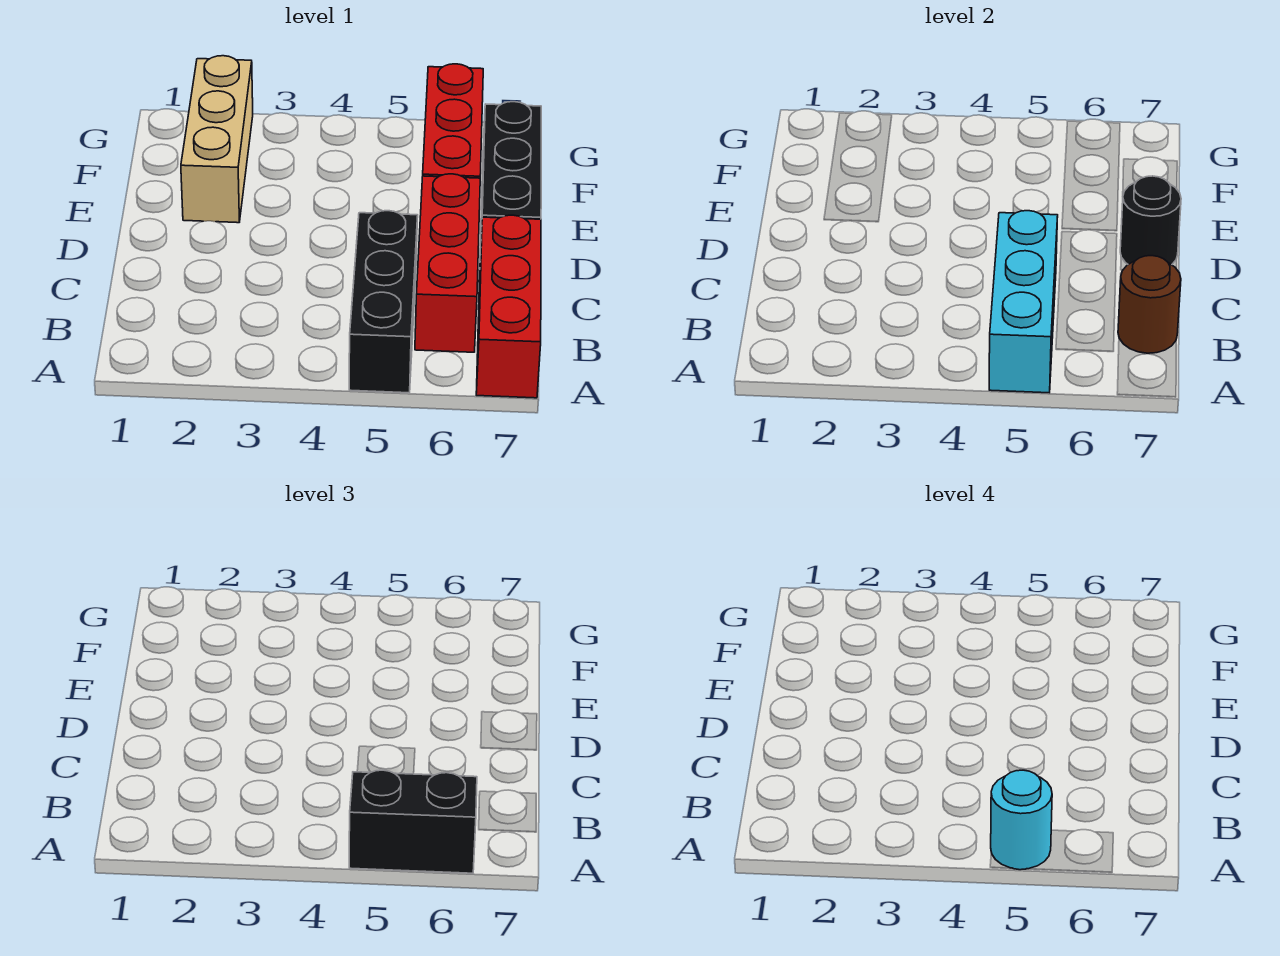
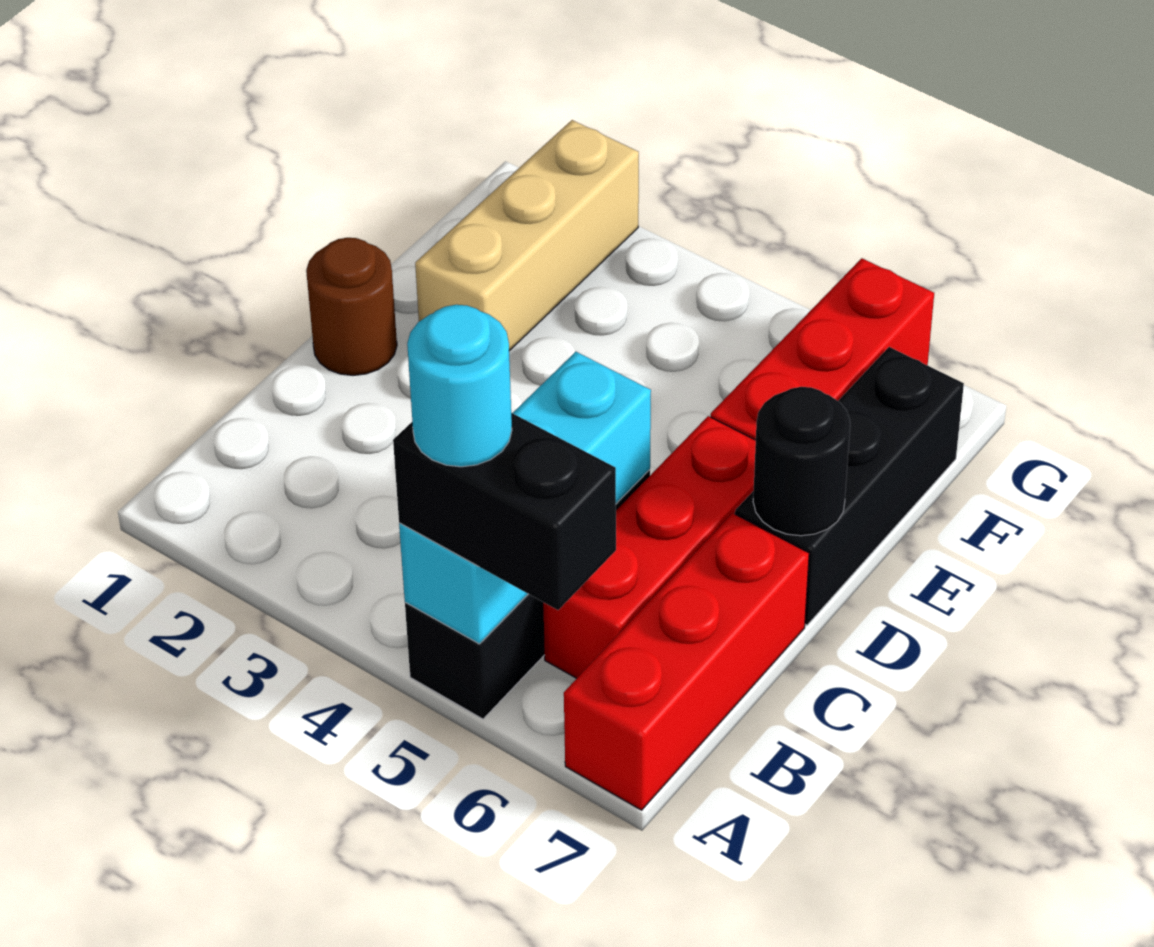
brown round brick B7 level 2 -> brown round brick D1 level 1

